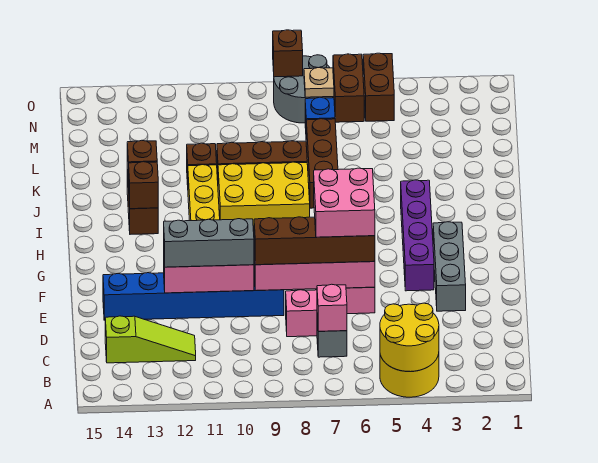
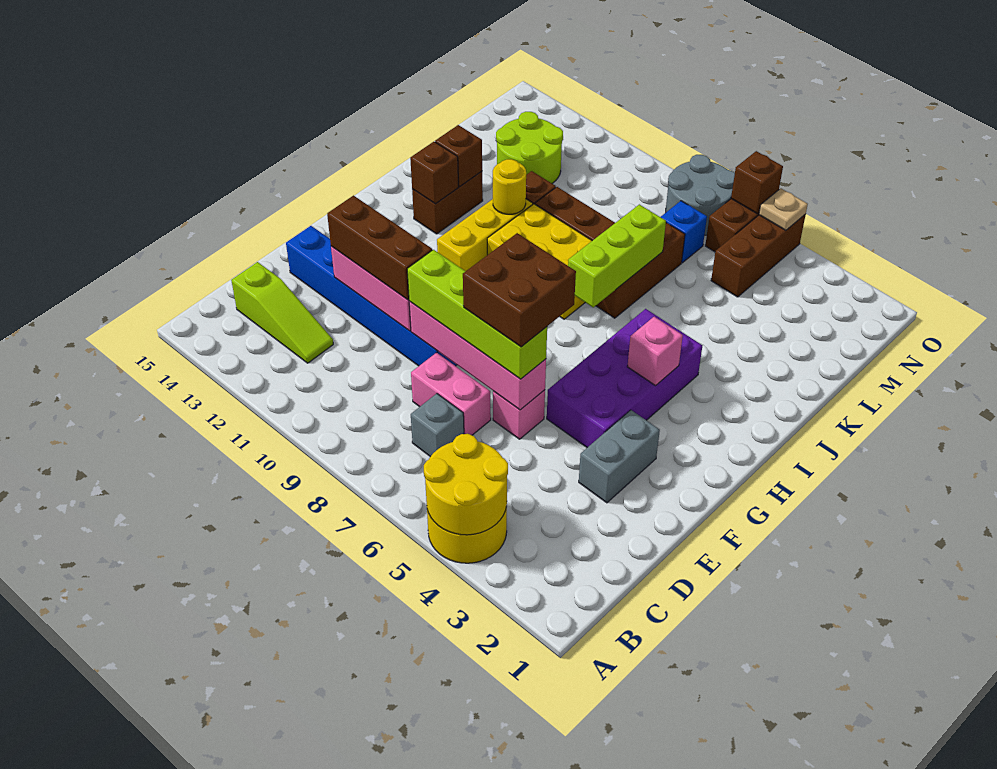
pink brick C7 level 2 -> pink brick H4 level 2
grey brick E3:G3 level 1 -> grey brick E3:F3 level 1
brown brick E6:E9 level 3 -> lime brick E6:E9 level 3
pink brick E6:F7 level 4 -> brown brick E6:F7 level 4
grey brick E10:E12 level 3 -> brown brick E10:E12 level 3
purple brick F4:I4 level 1 -> purple brick F4:I5 level 1
none -> lime brick I7:K7 level 2
none -> yellow round brick J11 level 2
none -> lime round brick L12:M13 level 1
brown brick N5:O5 level 1 -> brown brick M5:O5 level 1
tan plate N7 level 2 -> tan plate O5 level 2
brown brick O8 level 2 -> brown brick O6 level 2

